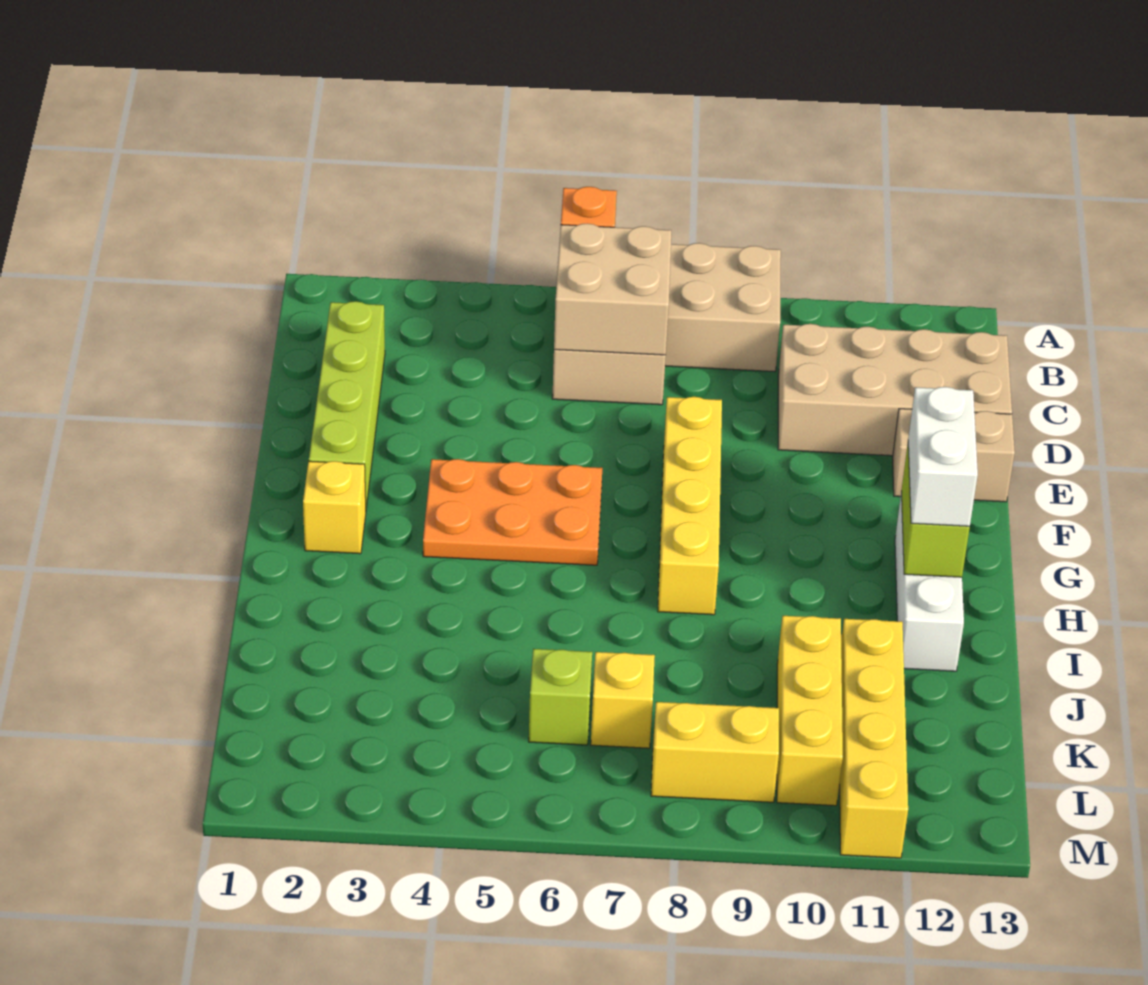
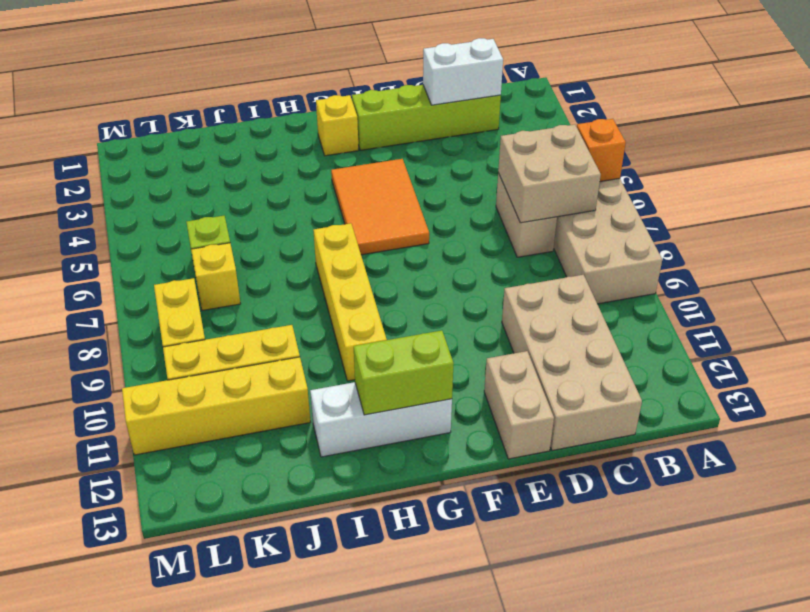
yellow brick E8:H8 level 1 -> yellow brick H7:H10 level 1
orange plate F4:G6 level 1 -> orange tile F4:G6 level 1
white brick G12:H12 level 3 -> white brick C2:D2 level 2

